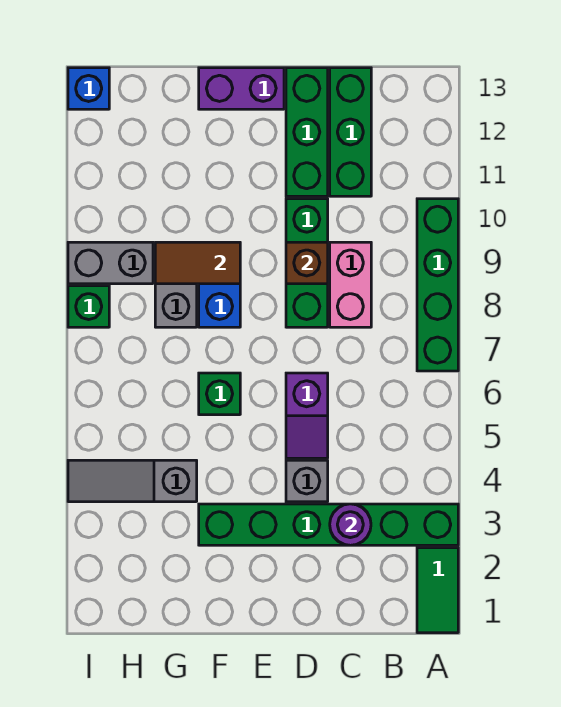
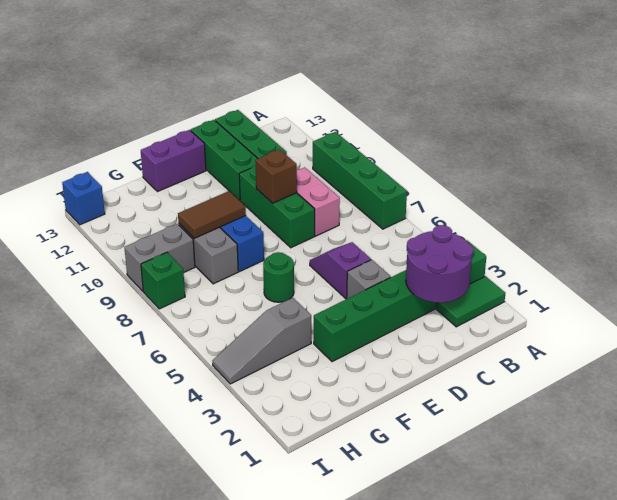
green tile A1:A2 level 1 -> green tile A2:B2 level 1
purple round brick C3 level 2 -> purple round brick B2:C3 level 2
purple slope D5:D6 level 1 top 6 -> purple slope D5:D6 level 1 top 5
green brick F6 level 1 -> green round brick F6 level 1

